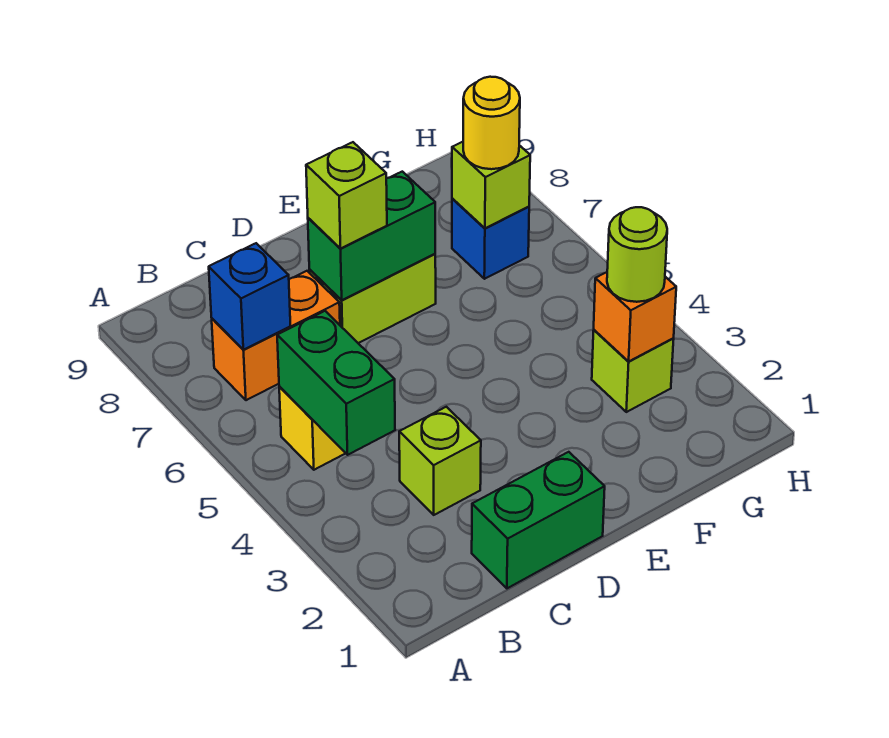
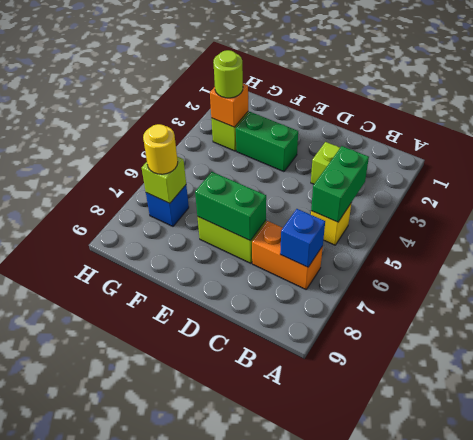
green brick C1:D1 level 1 -> green brick E3:F3 level 1
lime brick D7 level 3 -> none

